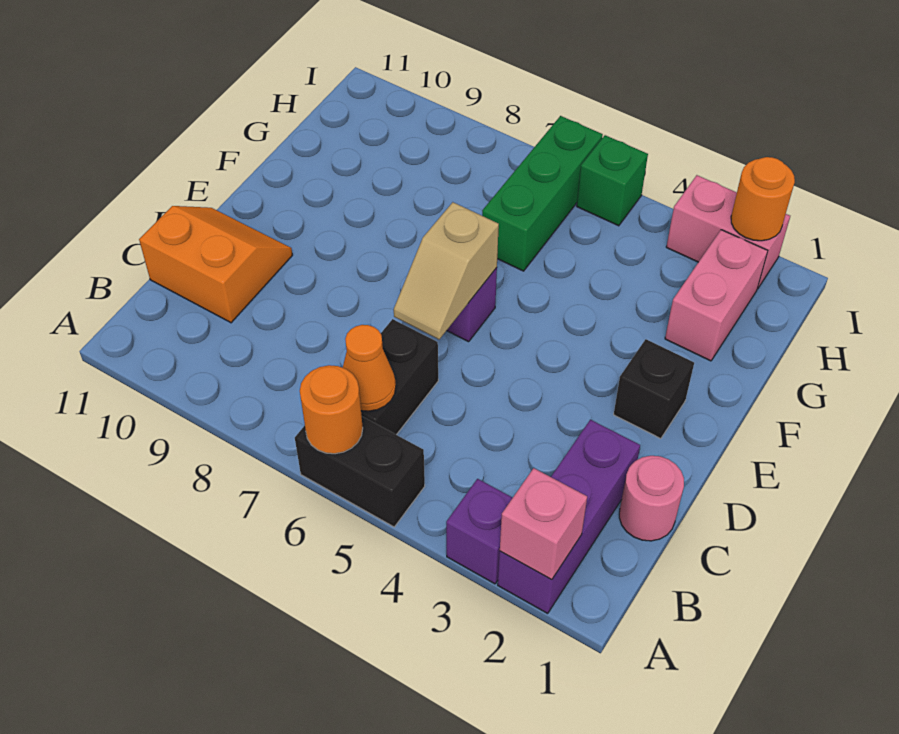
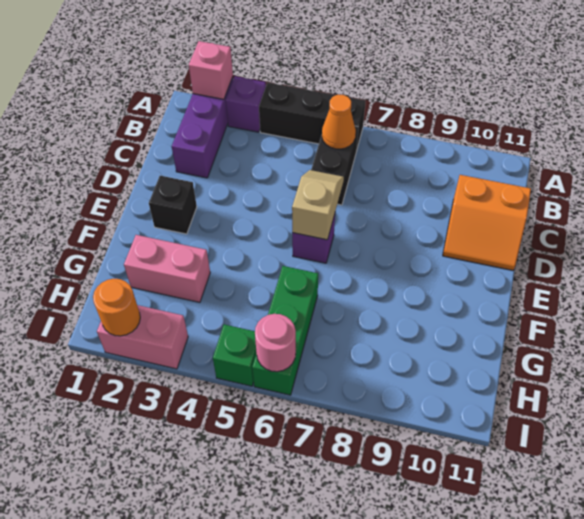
black brick A5:A6 level 1 -> black brick A4:A6 level 1
orange round brick A6 level 2 -> none
pink round brick C1 level 1 -> pink round brick I6 level 2
pink brick G2:H2 level 1 -> pink brick G2:G3 level 1

